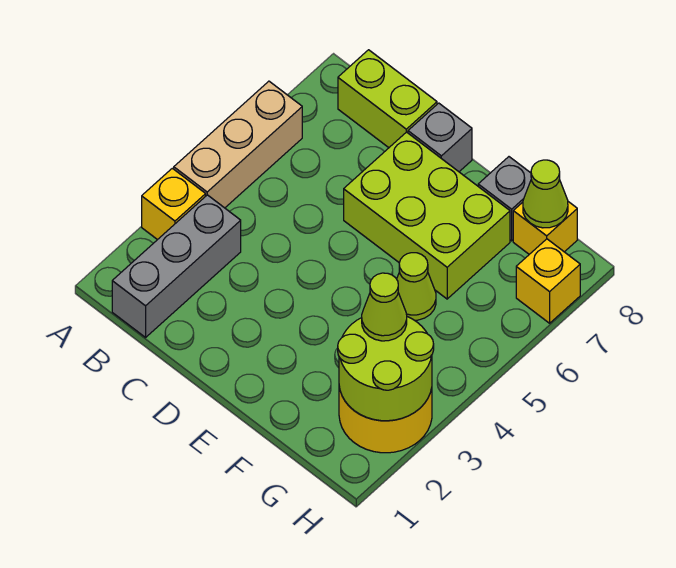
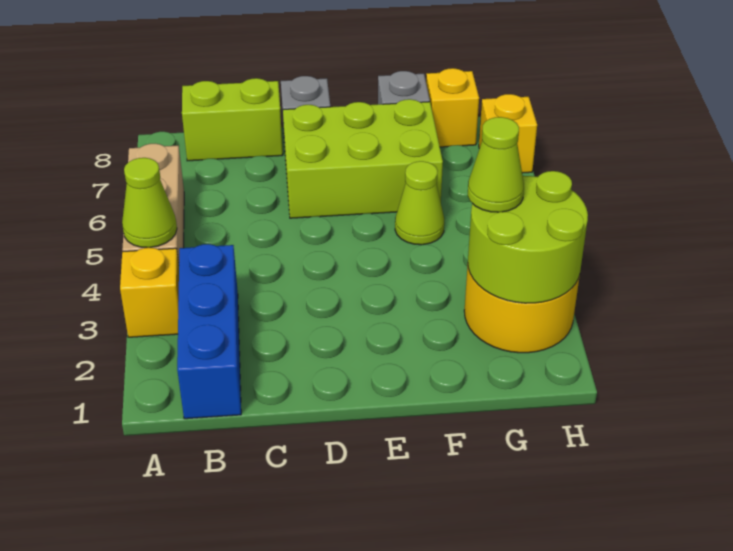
grey brick B1:B3 level 1 -> blue brick B1:B3 level 1
lime cone G8 level 2 -> lime cone A4 level 2

